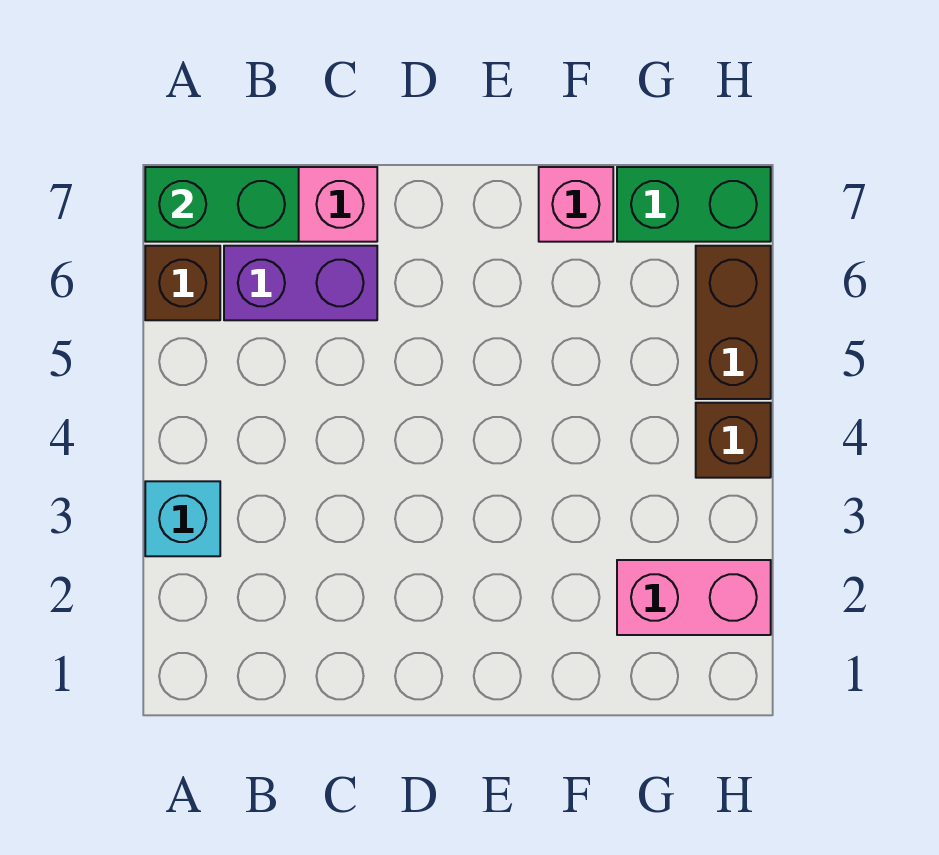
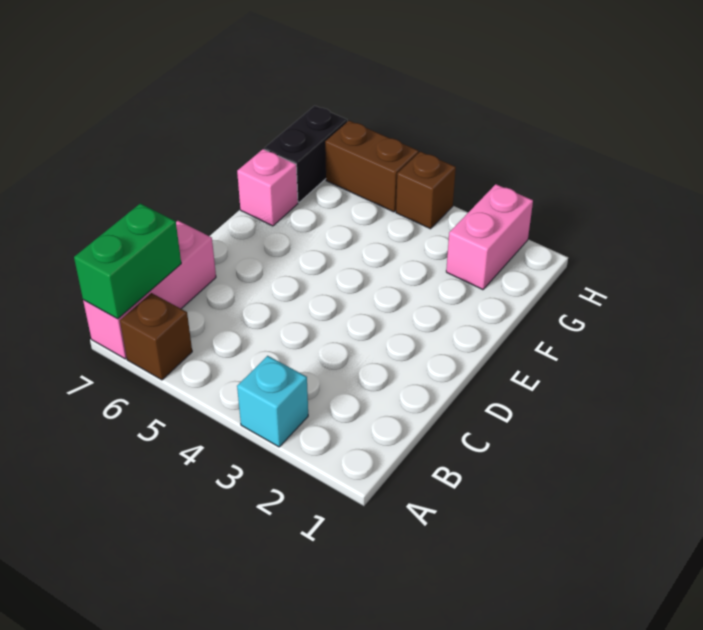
purple brick B6:C6 level 1 -> none
green brick G7:H7 level 1 -> black brick G7:H7 level 1

